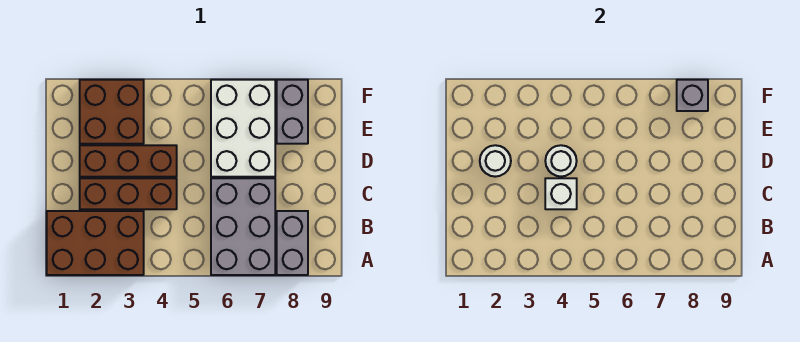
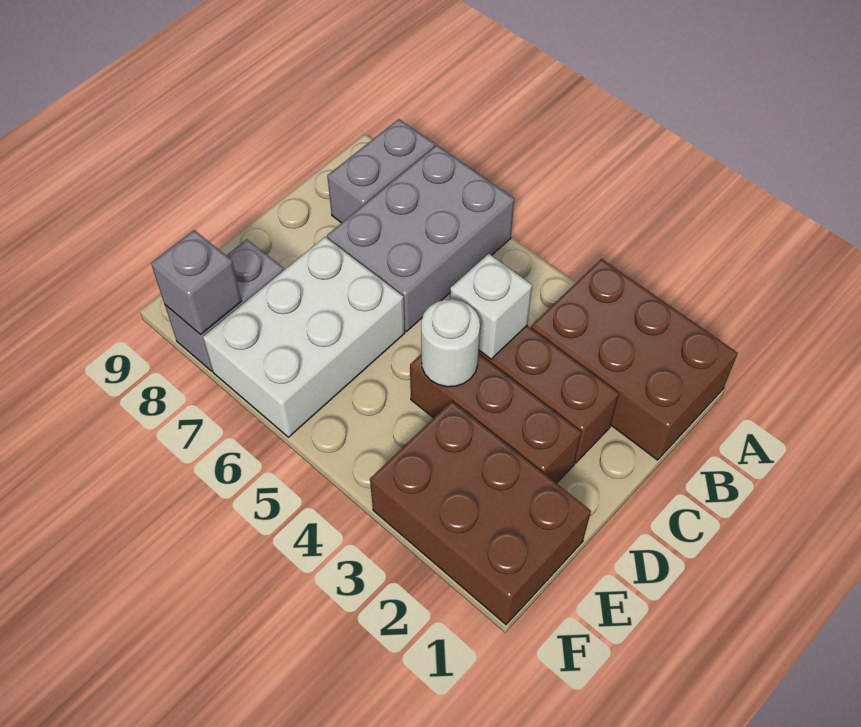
white round brick D2 level 2 -> none
brown brick E2:F3 level 1 -> brown brick E1:F3 level 1

